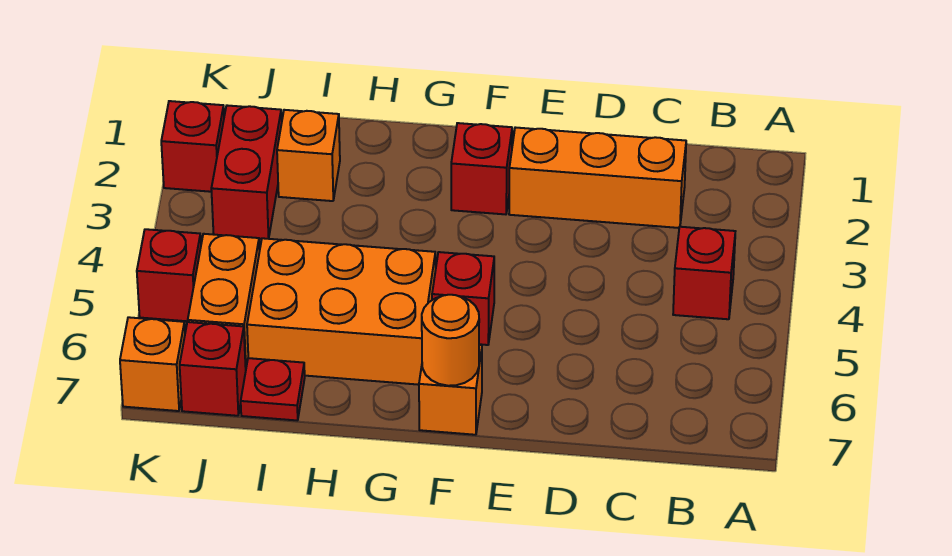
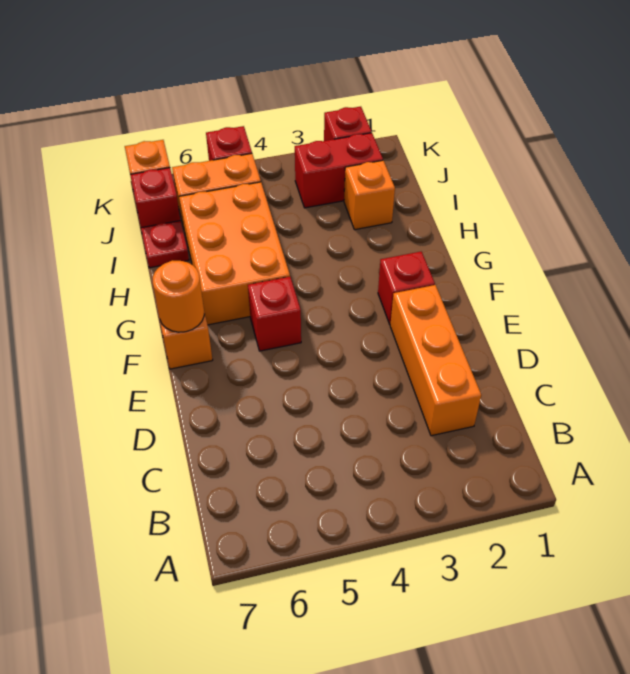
red brick B4 level 1 -> none

